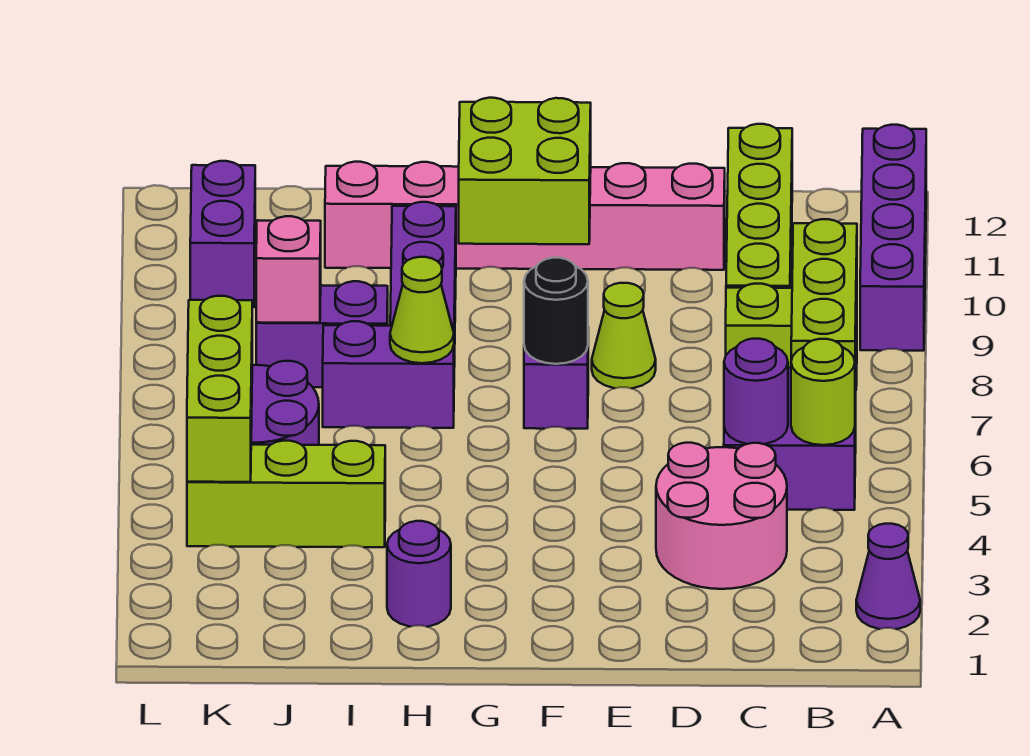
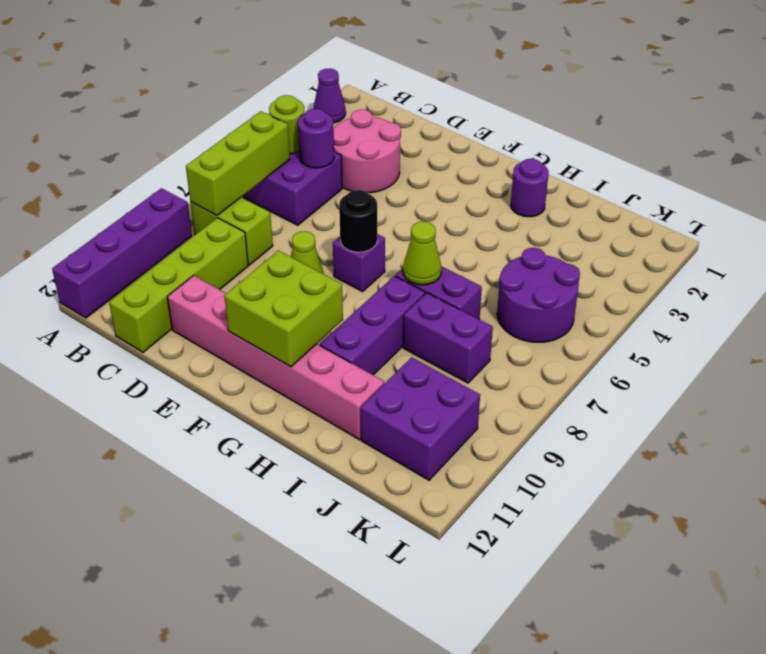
lime brick I4:K4 level 1 -> none
pink brick J8 level 2 -> none
lime brick K4:K6 level 2 -> none
purple brick K10:K11 level 1 -> purple brick J10:K11 level 1

